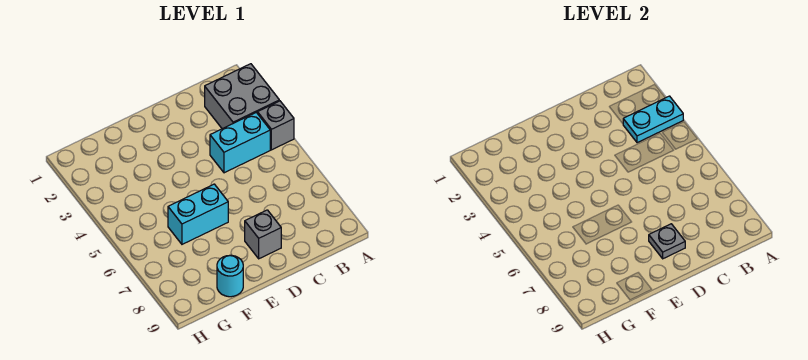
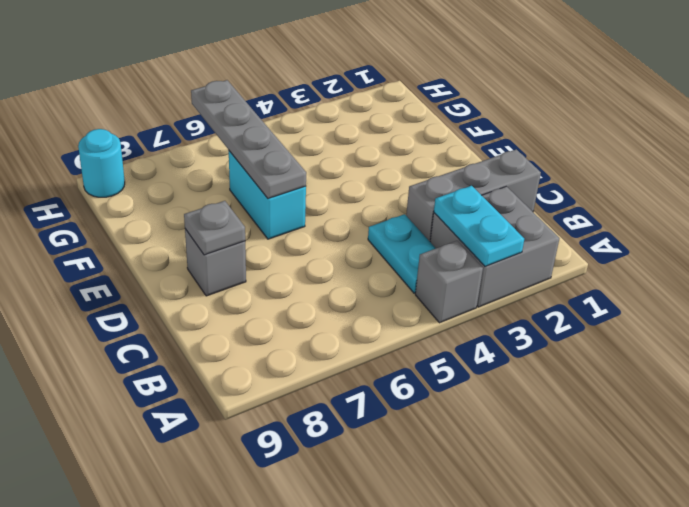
cyan brick B4:C4 level 1 -> cyan plate B4:C4 level 1
none -> grey brick C1:C3 level 1
none -> grey plate E6:H6 level 2
cyan round brick F9 level 1 -> cyan round brick H9 level 1

